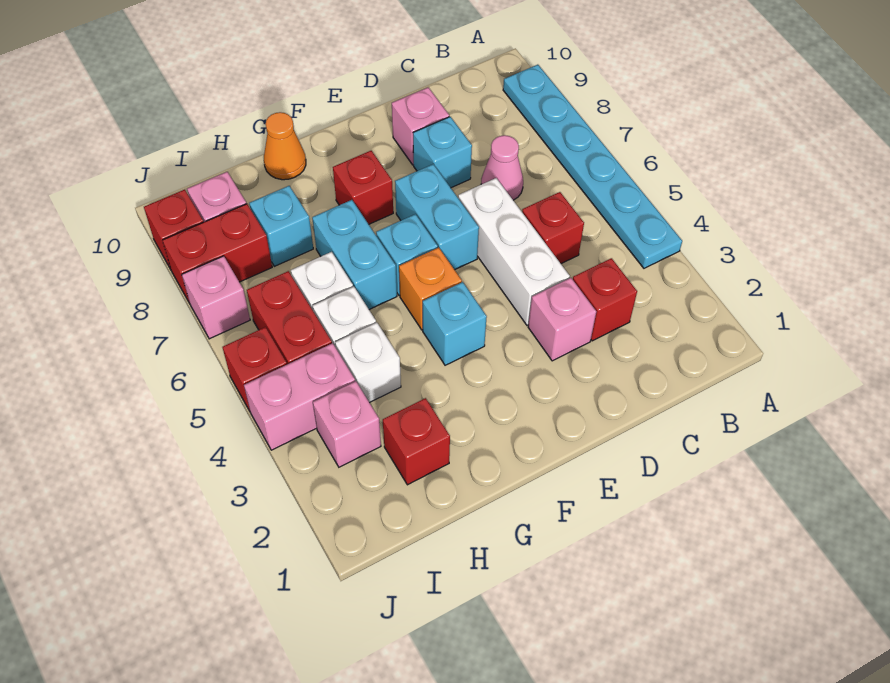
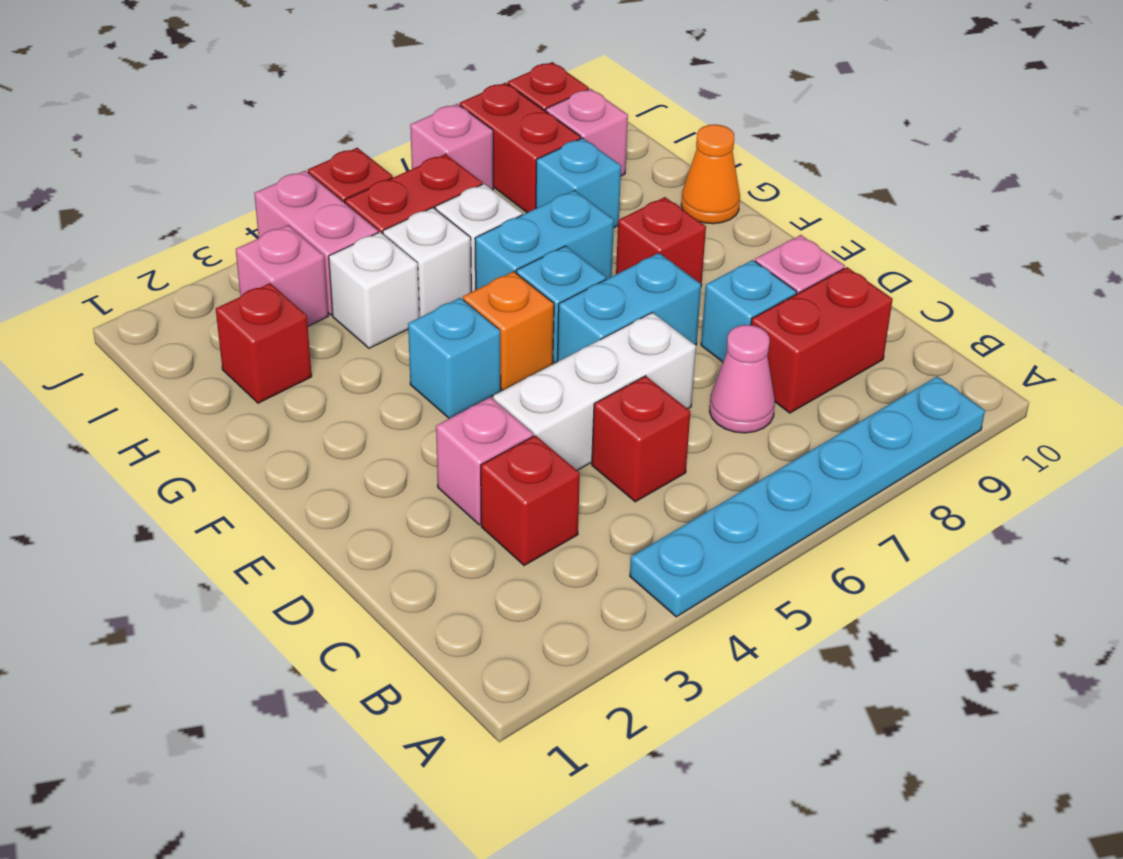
none -> red brick C8:C9 level 1

